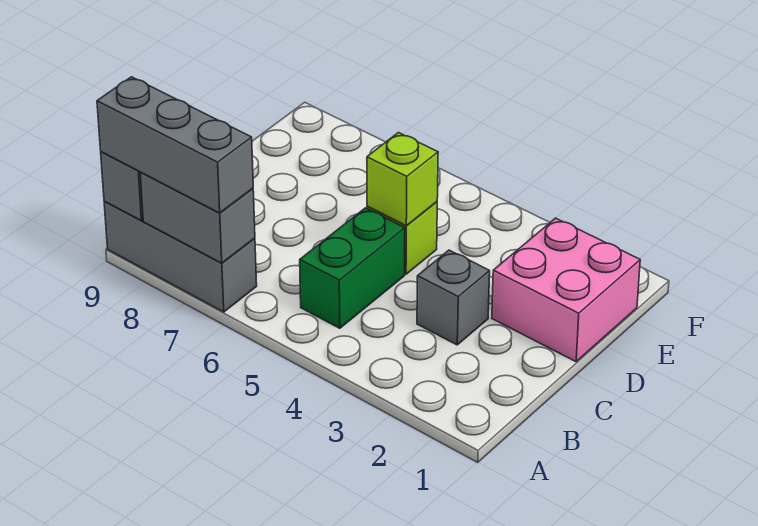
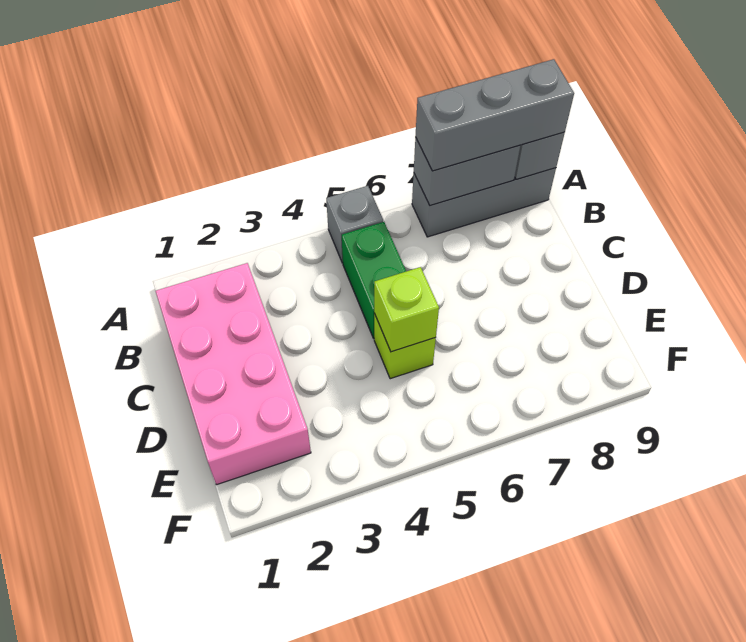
grey brick C3 level 1 -> grey brick A5 level 1
pink brick D1:E2 level 1 -> pink brick B1:E2 level 1

